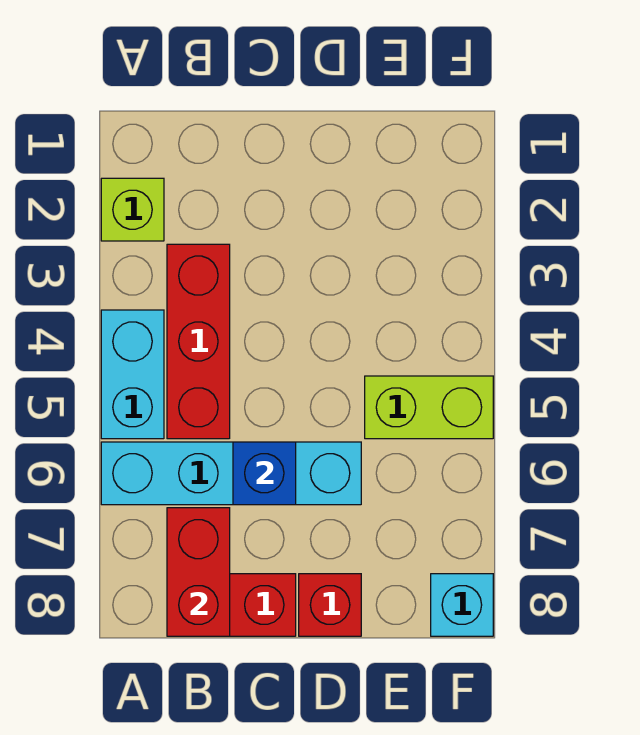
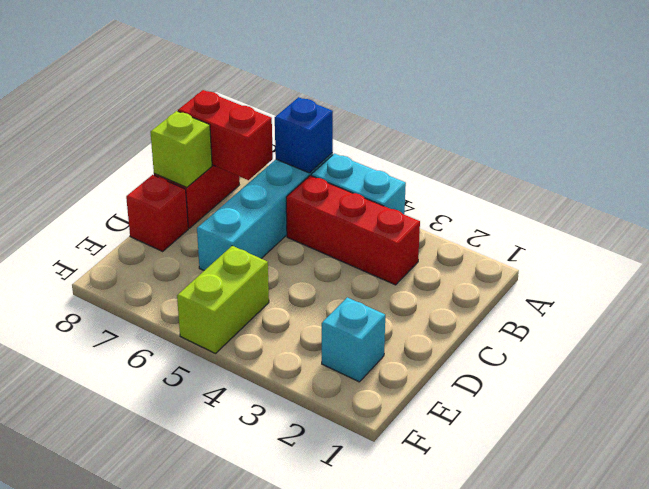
lime brick A2 level 1 -> lime brick C8 level 2
blue brick C6 level 2 -> blue brick A6 level 2
cyan brick F8 level 1 -> cyan brick E2 level 1

